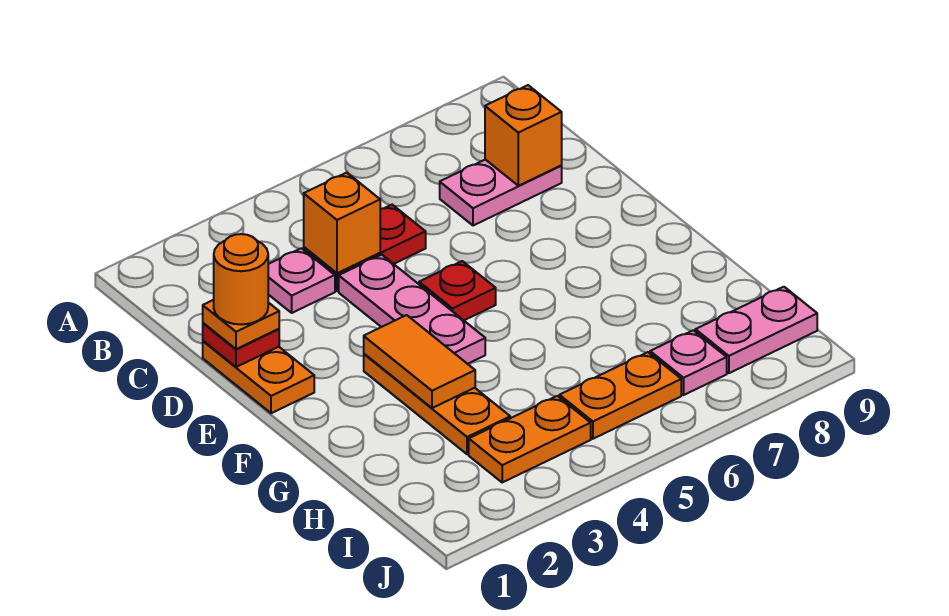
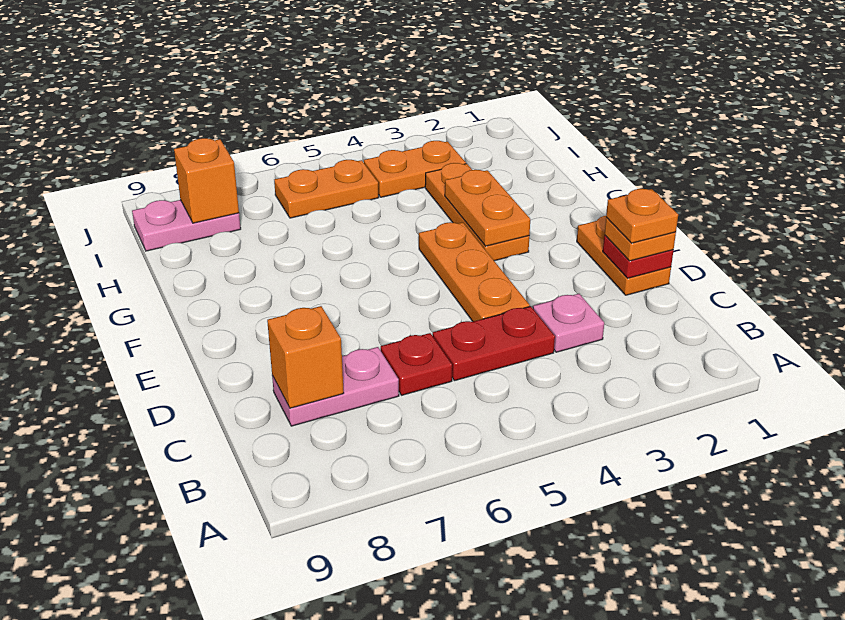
orange brick C4 level 2 -> orange brick I8 level 2
orange round brick D1 level 4 -> orange plate D1 level 4
pink plate D4:F4 level 1 -> orange plate D4:F4 level 1
red plate E5 level 1 -> red plate C6 level 1
orange tile F3:G3 level 2 -> orange plate F3:G3 level 2
pink plate I7 level 1 -> none

